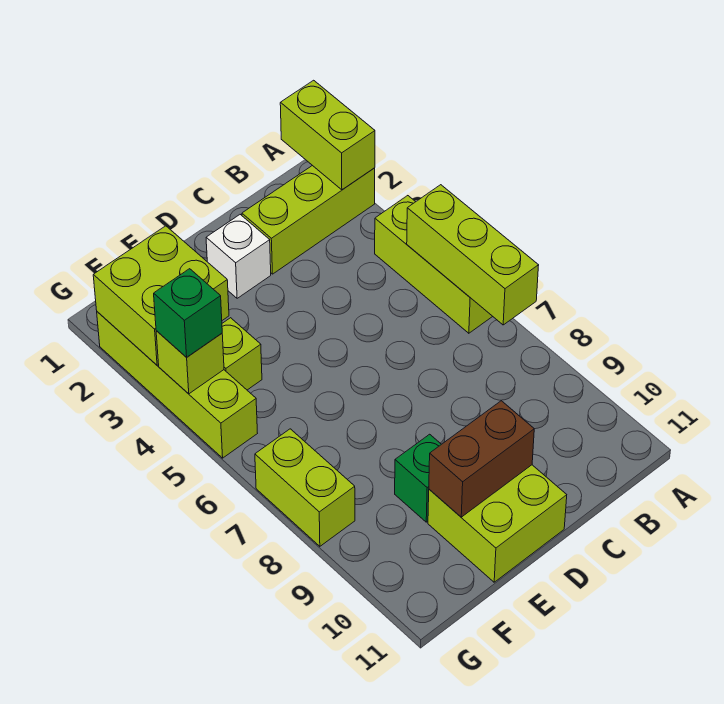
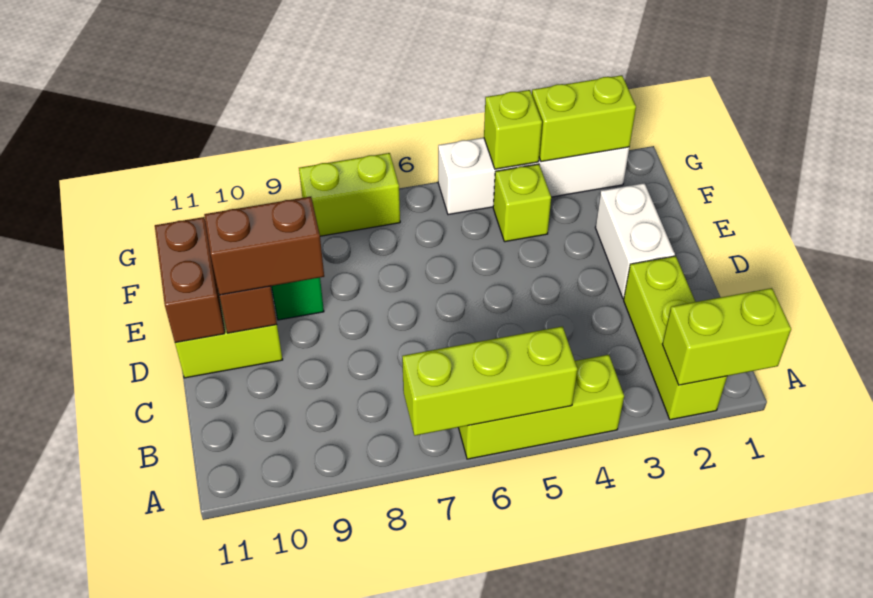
white brick D2 level 1 -> white brick D2:E2 level 1
none -> brown brick D9:D10 level 3
none -> brown brick D11:E11 level 2
lime brick F2:G3 level 2 -> lime brick G2:G3 level 2
lime brick G2:G5 level 1 -> white brick G2:G5 level 1
green brick G4 level 3 -> none

